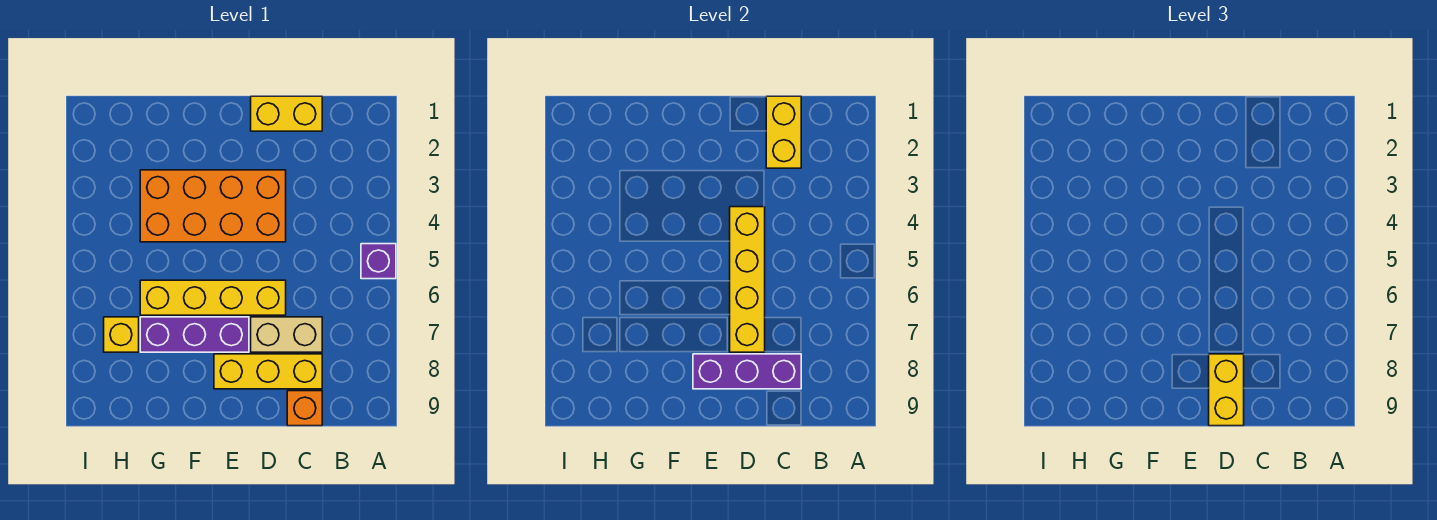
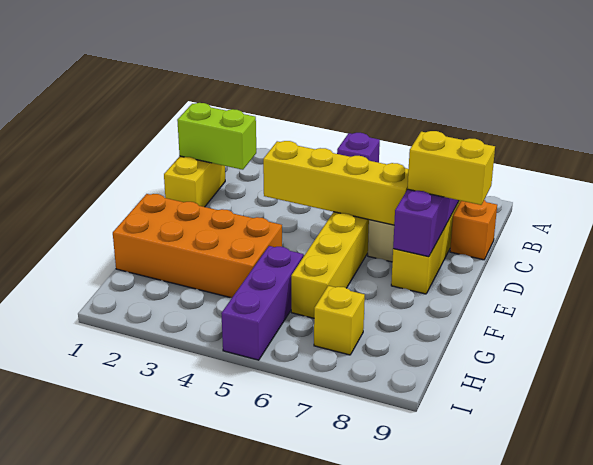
yellow brick C1:C2 level 2 -> lime brick C1:C2 level 2
orange brick D3:G4 level 1 -> orange brick F1:G4 level 1
purple brick E7:G7 level 1 -> purple brick G5:I5 level 1

